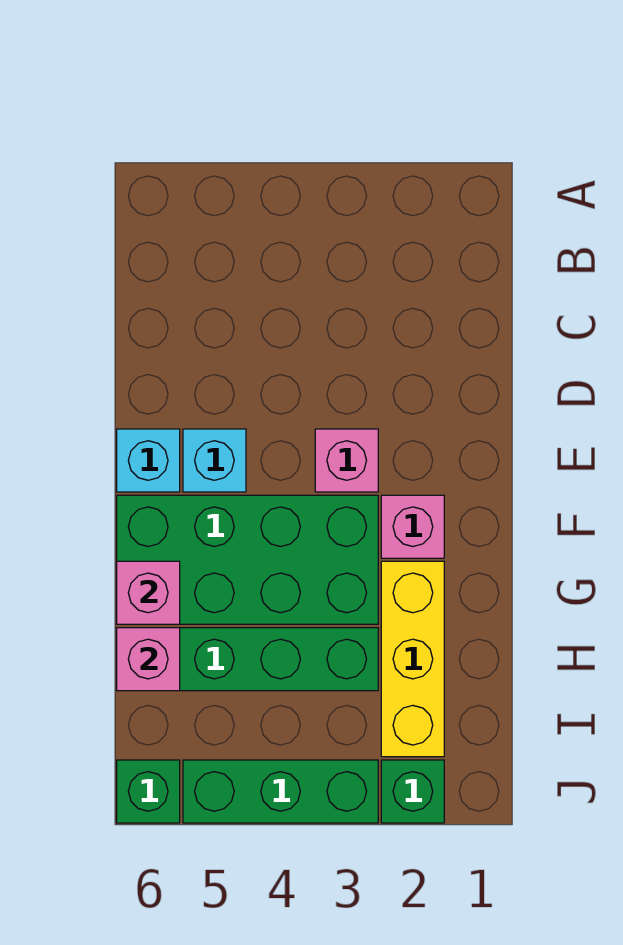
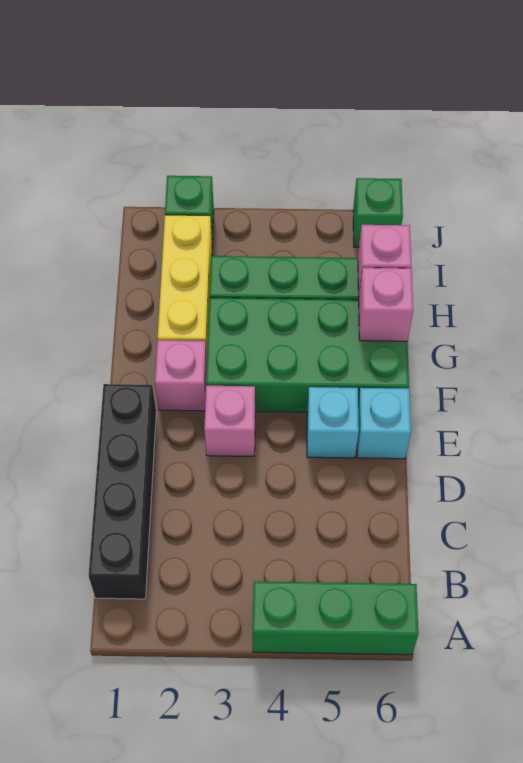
none -> black brick B1:E1 level 1
green brick J3:J5 level 1 -> green brick A4:A6 level 1

